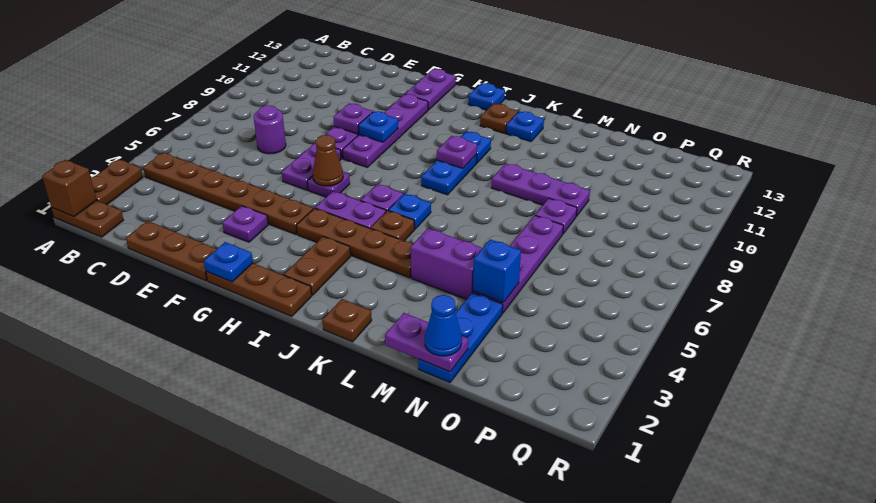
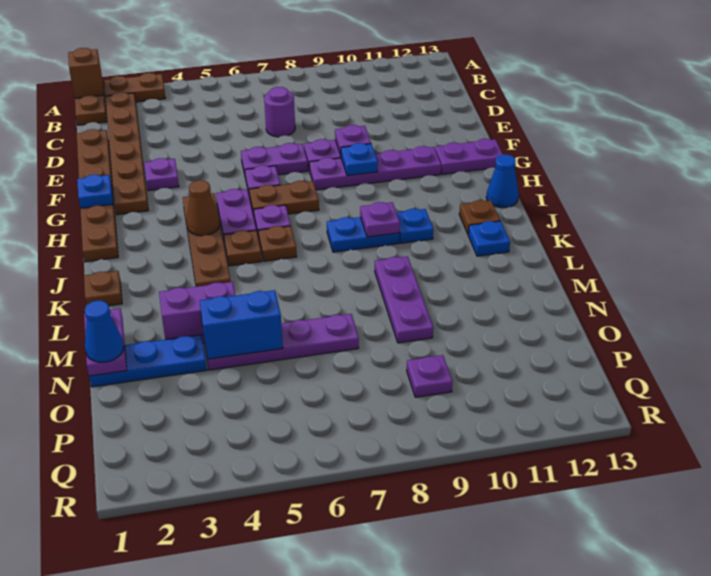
brown plate B4:G4 level 1 -> brown plate B2:G2 level 1
brown cone G6 level 2 -> brown cone I4 level 2
brown plate I2:I3 level 1 -> brown plate H6:H7 level 1
blue plate I13 level 1 -> blue cone I13 level 1
blue plate J6 level 1 -> brown plate J6 level 1
purple brick L4:M4 level 1 -> purple brick M3:M4 level 1
blue brick N4 level 2 -> blue brick N4:N5 level 2
purple plate N8 level 1 -> purple plate P9 level 1

